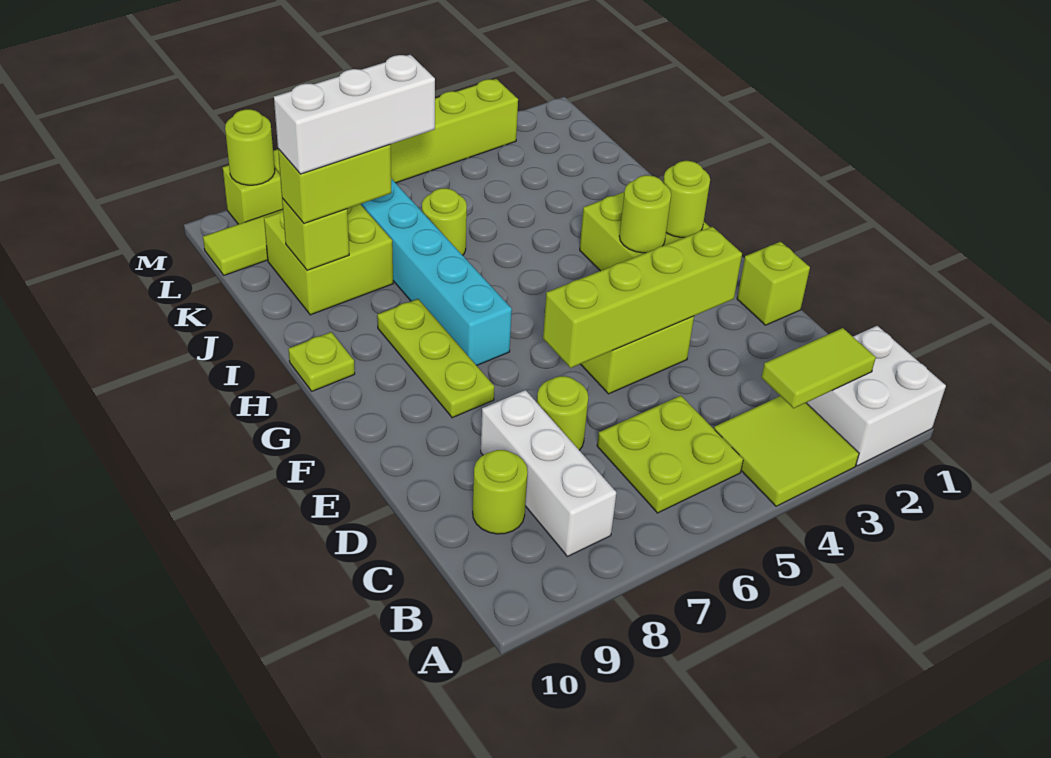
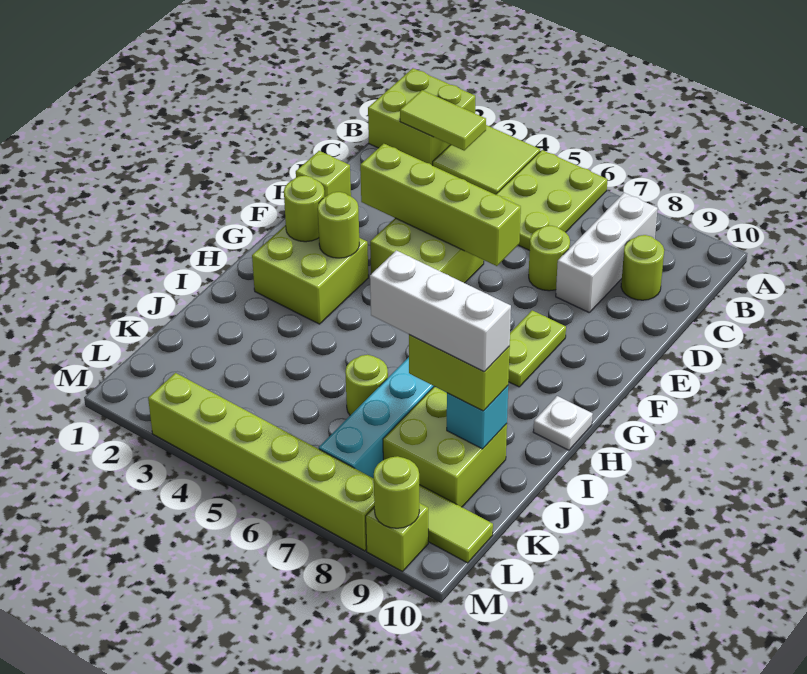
white brick A1:B2 level 1 -> lime brick A1:B2 level 1
lime plate B5:C6 level 1 -> lime plate A5:C6 level 1
lime plate F8:H8 level 1 -> lime plate F8:G8 level 1
lime plate H10 level 1 -> white plate H10 level 1
lime brick J9 level 2 -> cyan brick J9 level 2

